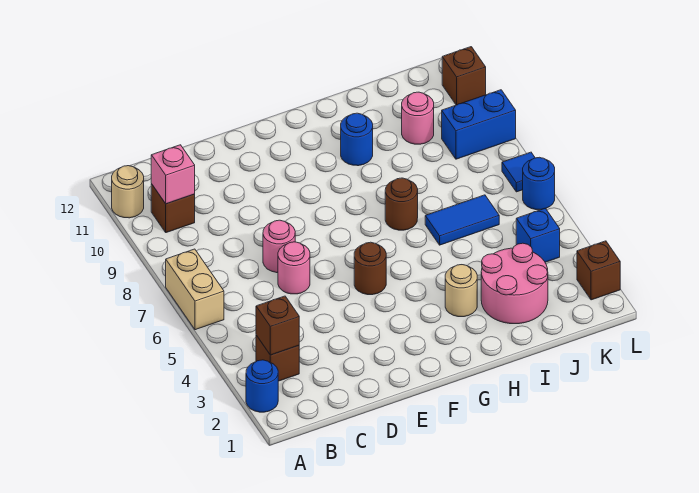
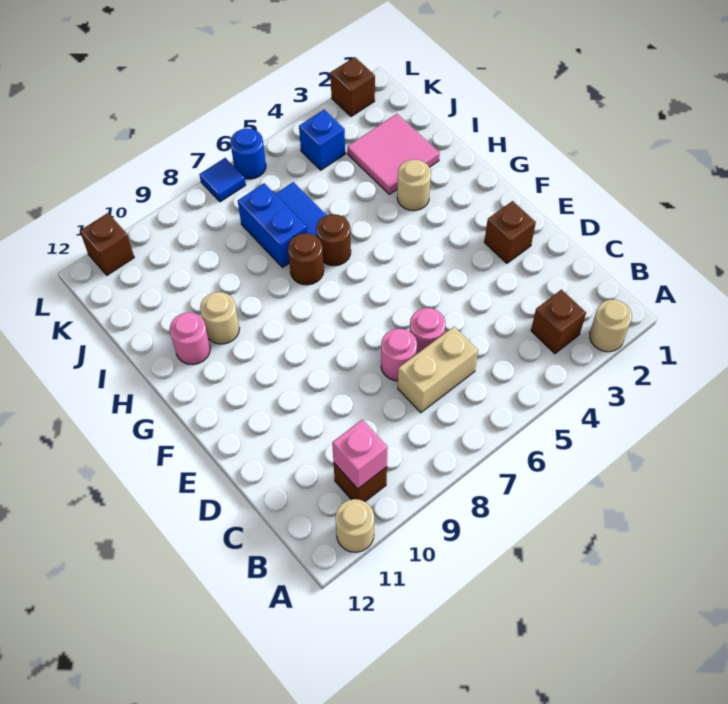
blue round brick A2 level 1 -> tan round brick A2 level 1
tan brick A6:A7 level 1 -> tan brick C6:C7 level 1
brown brick B3 level 2 -> brown brick E2 level 1
brown round brick F5 level 1 -> brown round brick H6 level 1
blue round brick H10 level 1 -> tan round brick H10 level 1
pink round brick I2:J3 level 1 -> pink tile I2:J3 level 1
pink round brick J10 level 1 -> pink round brick H11 level 1
blue brick K9:L9 level 1 -> blue brick I7:J7 level 1

